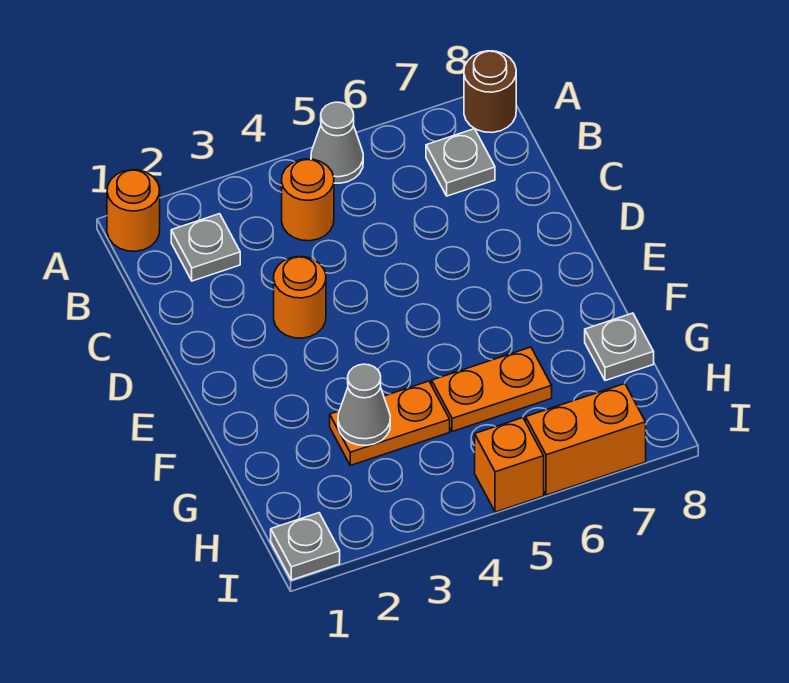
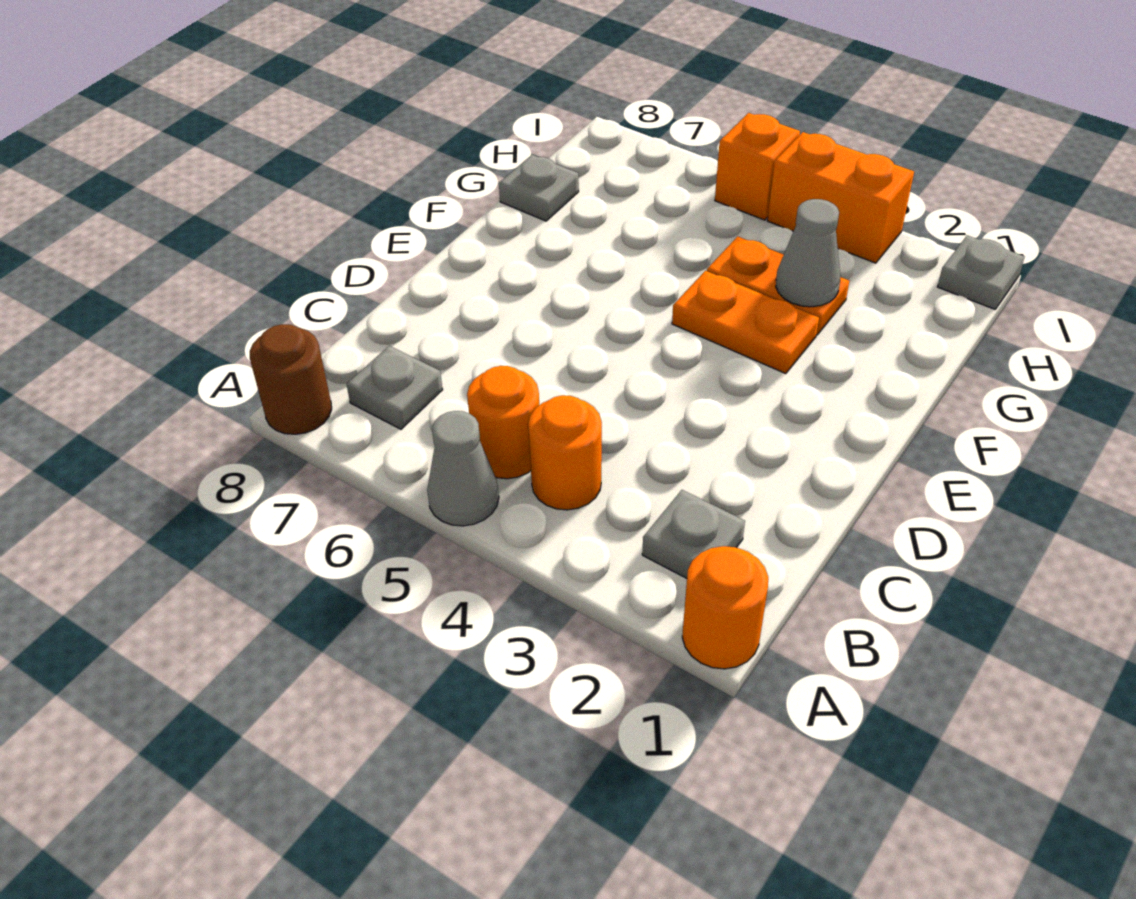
orange round brick D3 level 1 -> orange round brick B5 level 1
orange plate G5:G6 level 1 -> orange plate F3:F4 level 1
orange brick I6:I7 level 1 -> orange brick I3:I4 level 1

